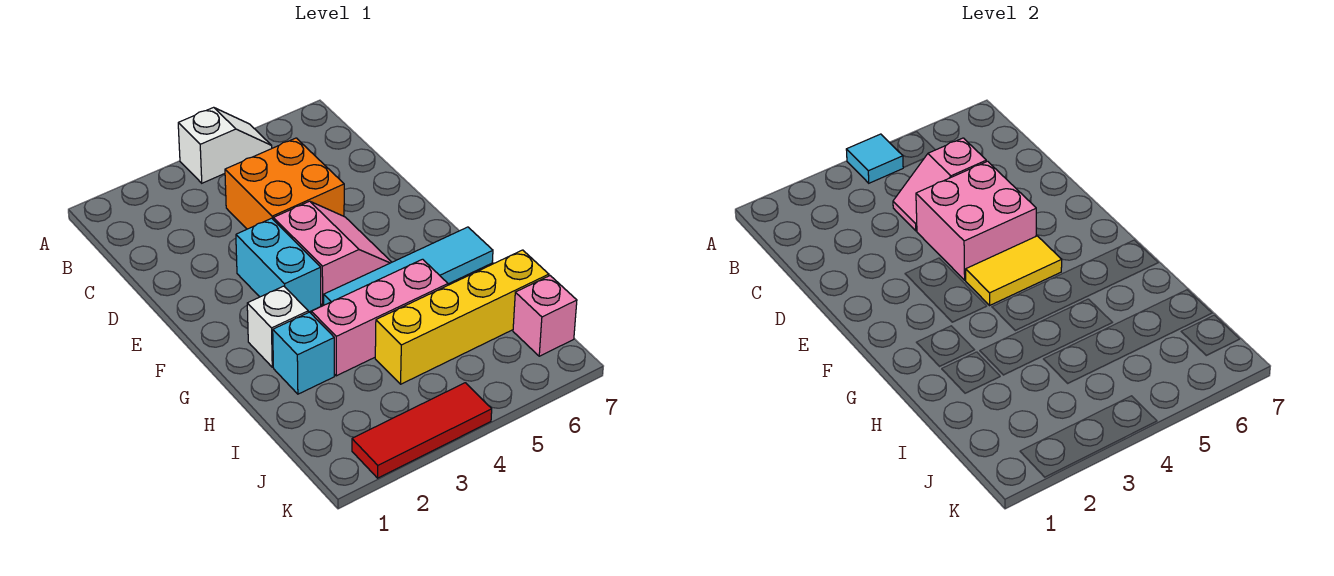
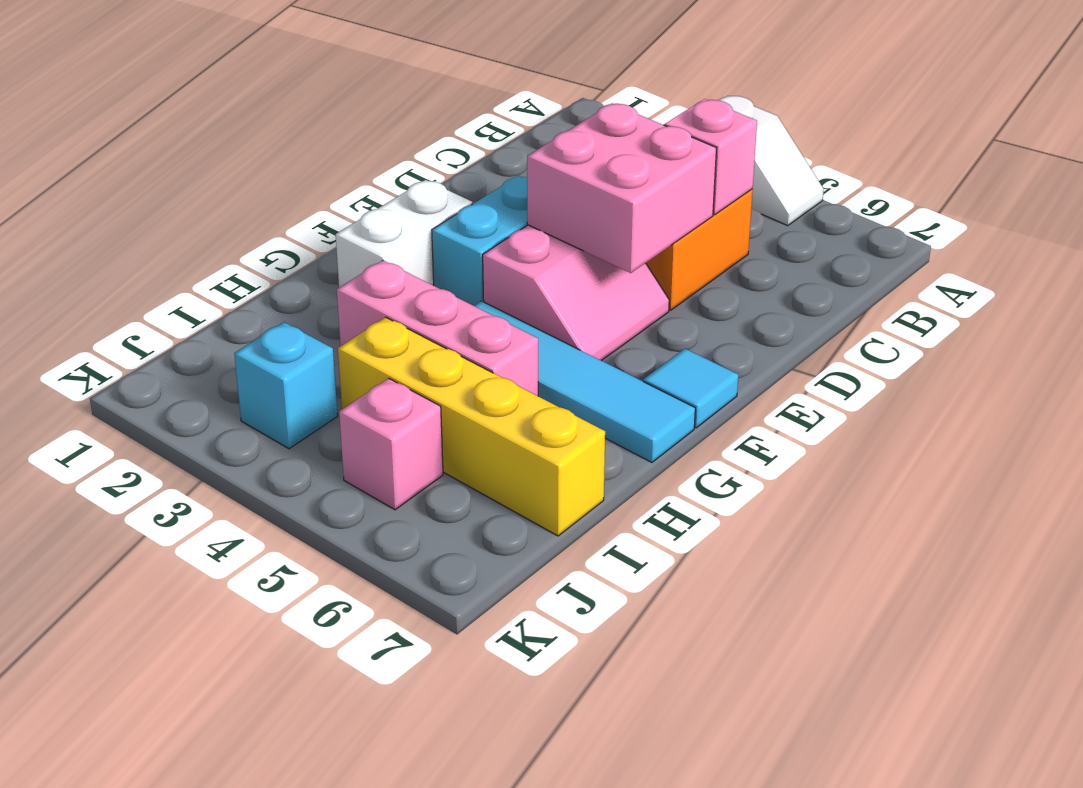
cyan tile A4 level 2 -> cyan tile F7 level 1
yellow tile F4:F5 level 2 -> none
white brick G2 level 1 -> white brick F2:G2 level 1
cyan brick H2 level 1 -> cyan brick J3 level 1
pink brick J7 level 1 -> pink brick J5 level 1
red tile K2:K4 level 1 -> none

